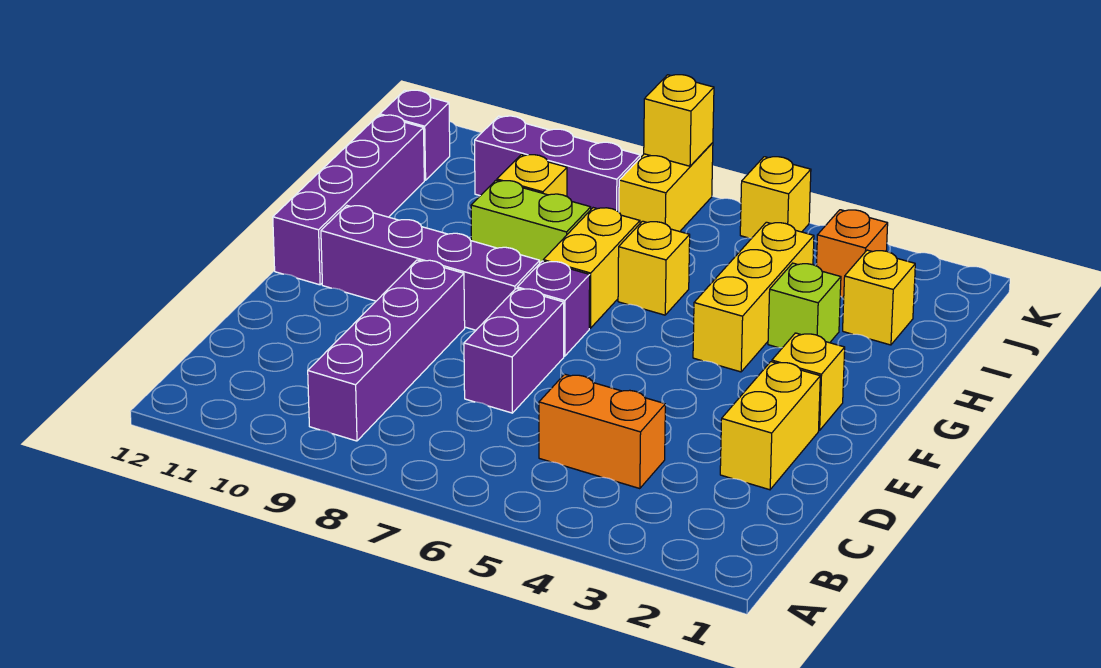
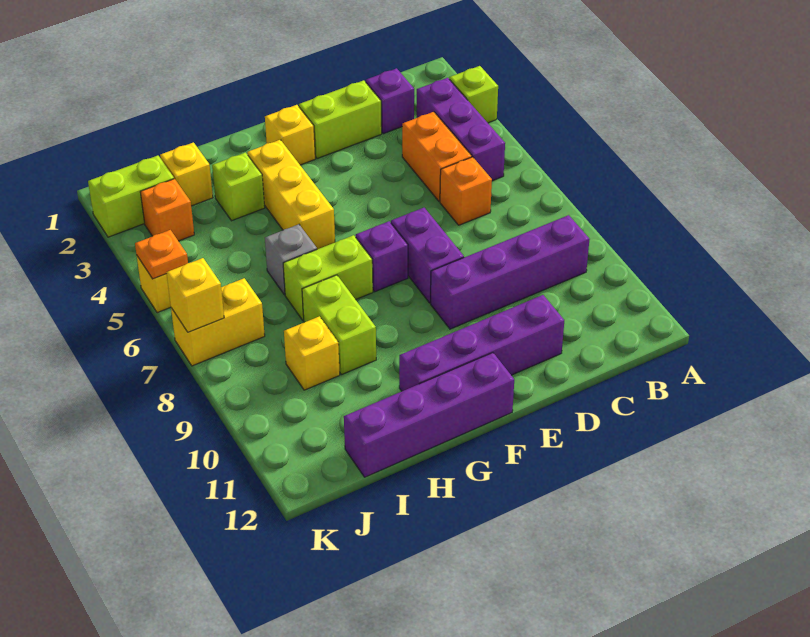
none -> lime brick A3 level 1
none -> orange brick C6 level 1
yellow brick D2:E2 level 1 -> lime brick D2:E2 level 1
purple brick D7:E7 level 1 -> purple brick E7:E8 level 1
purple brick F8:F11 level 1 -> purple brick D11:G11 level 1
yellow brick G4:I4 level 1 -> yellow brick G3:G5 level 1
yellow brick G7:H7 level 1 -> lime brick G7:H7 level 1
yellow brick H6 level 1 -> grey brick H6 level 1
none -> lime brick J2:K2 level 1
purple brick J8:J10 level 1 -> purple brick B3:B5 level 1
purple brick J12 level 1 -> purple brick C2 level 1
none -> orange plate K5 level 2

